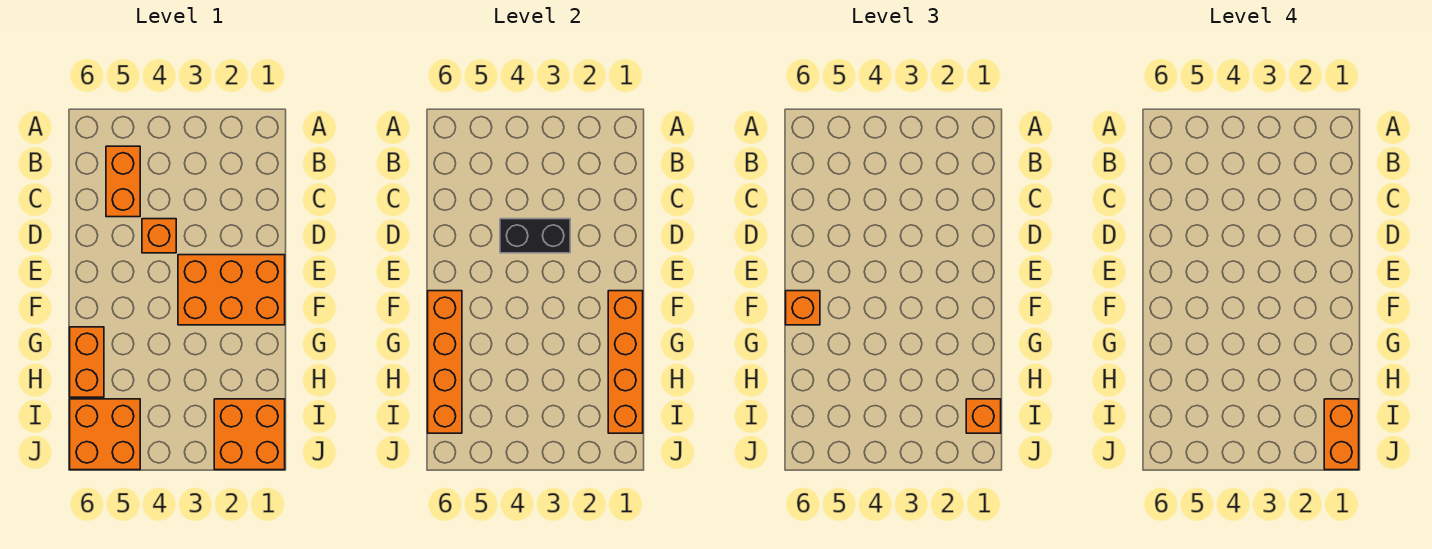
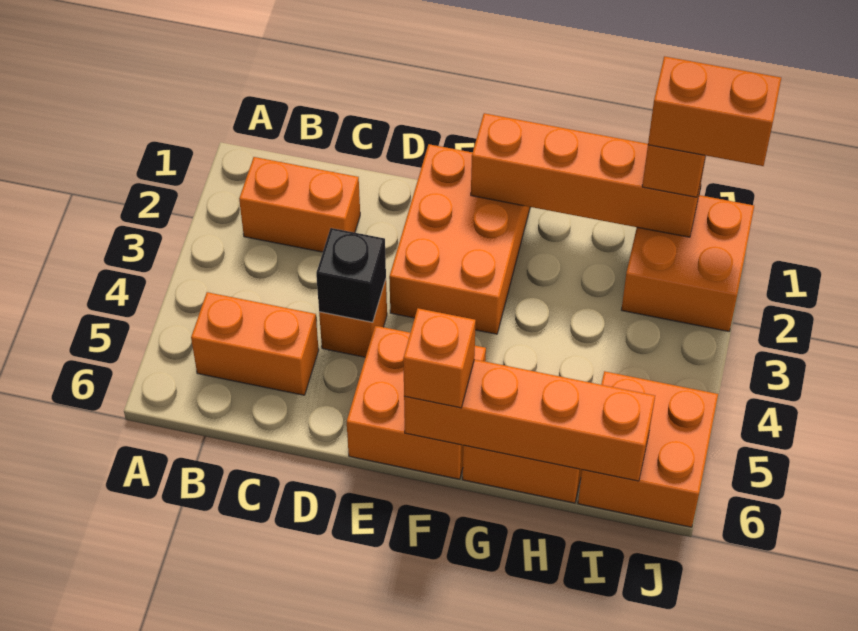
none -> orange brick B2:C2 level 1
black brick D3:D4 level 2 -> black brick D4 level 2
none -> orange brick E5:F6 level 1

